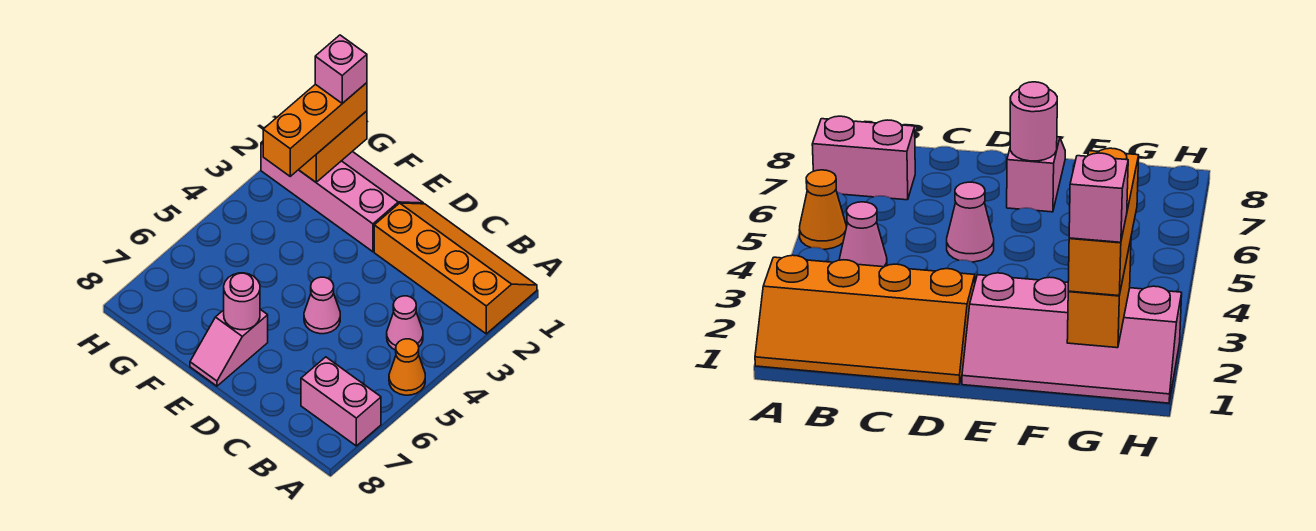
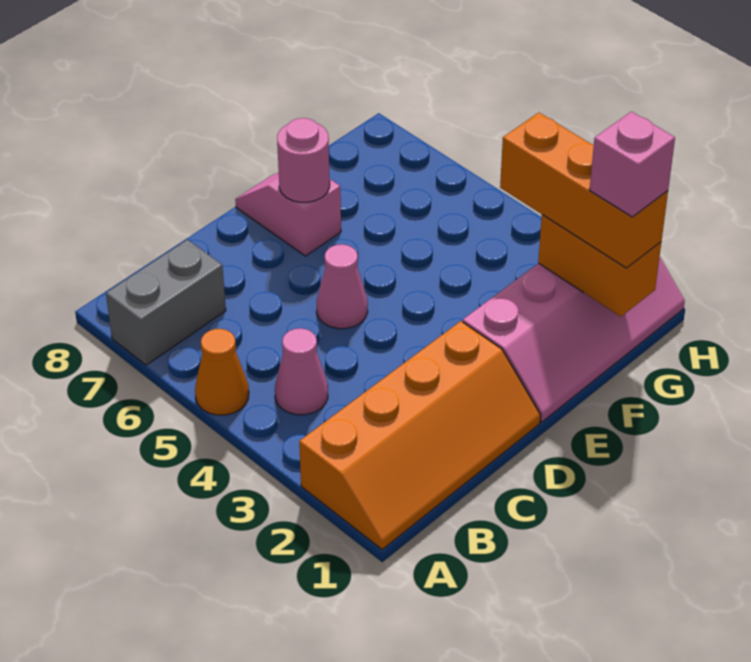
pink brick A7:B7 level 1 -> grey brick A7:B7 level 1

